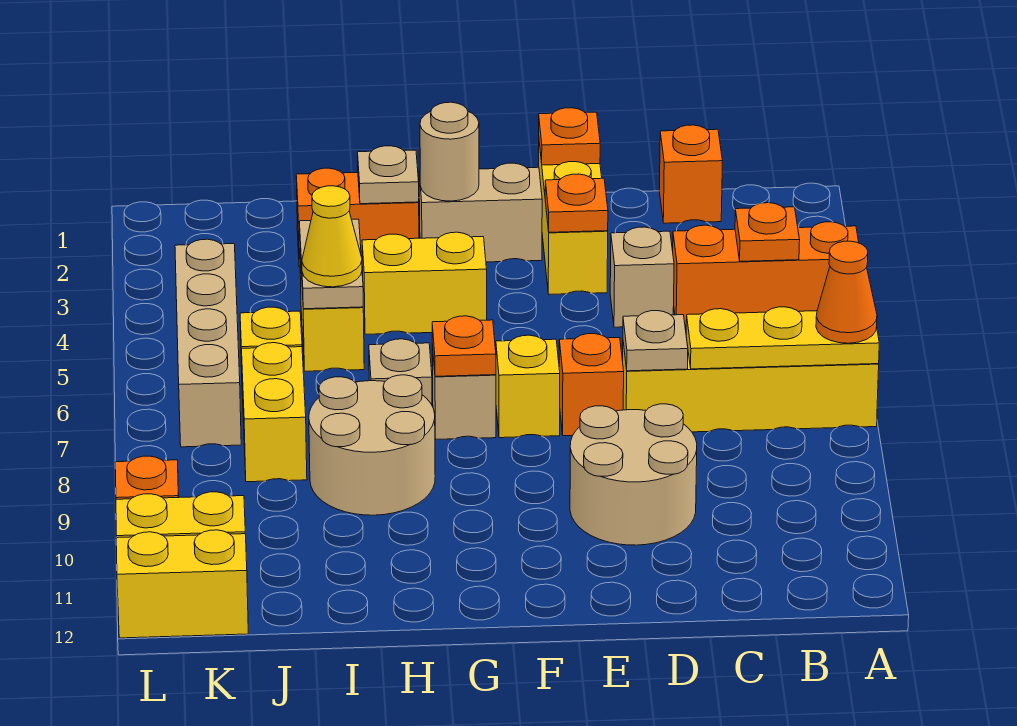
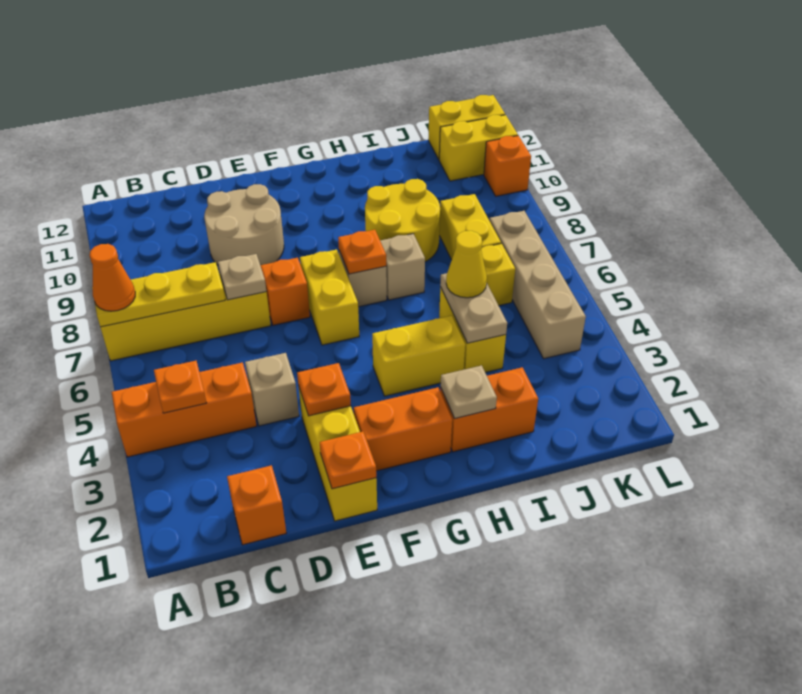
tan brick F2:G2 level 1 -> orange brick F2:G2 level 1
yellow brick F7 level 1 -> yellow brick F6:F7 level 1
tan round brick G2 level 2 -> none
tan round brick H8:I9 level 1 -> yellow round brick H8:I9 level 1

